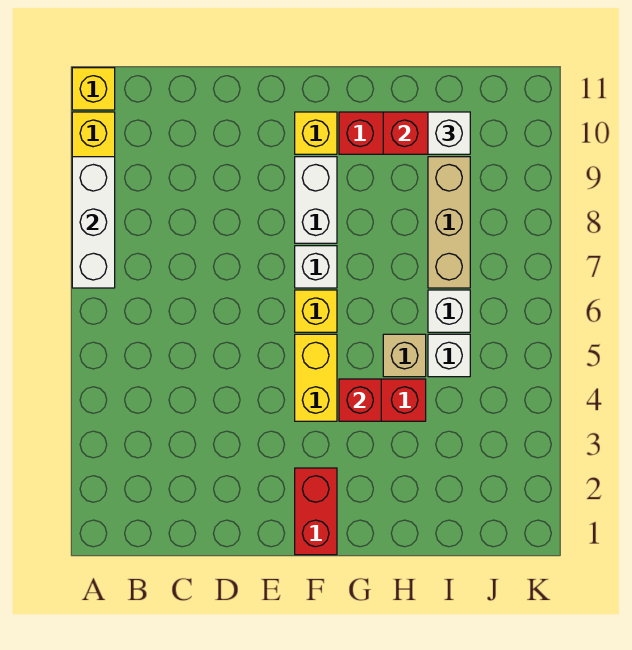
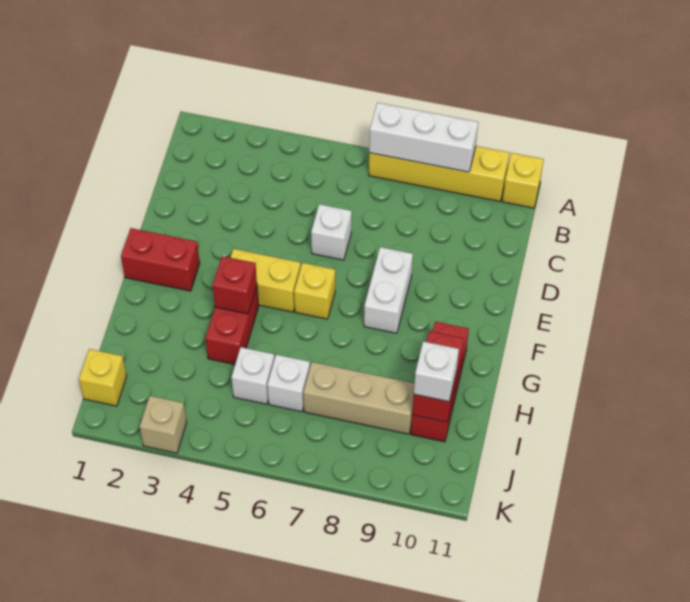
white brick F7 level 1 -> white brick D6 level 1
white brick F8:F9 level 1 -> white brick E8:F8 level 1
yellow brick F10 level 1 -> yellow brick J1 level 1
tan brick H5 level 1 -> tan brick K3 level 1

